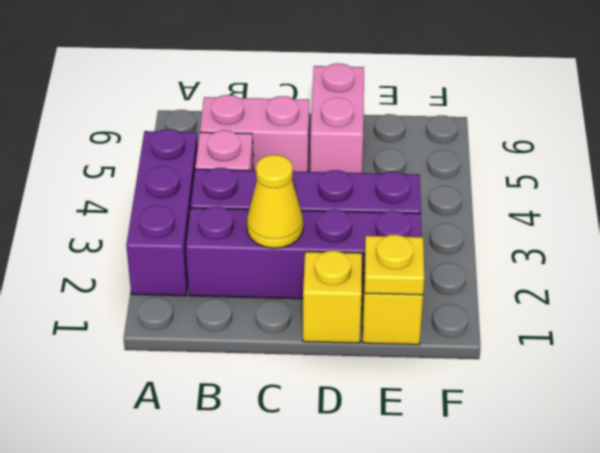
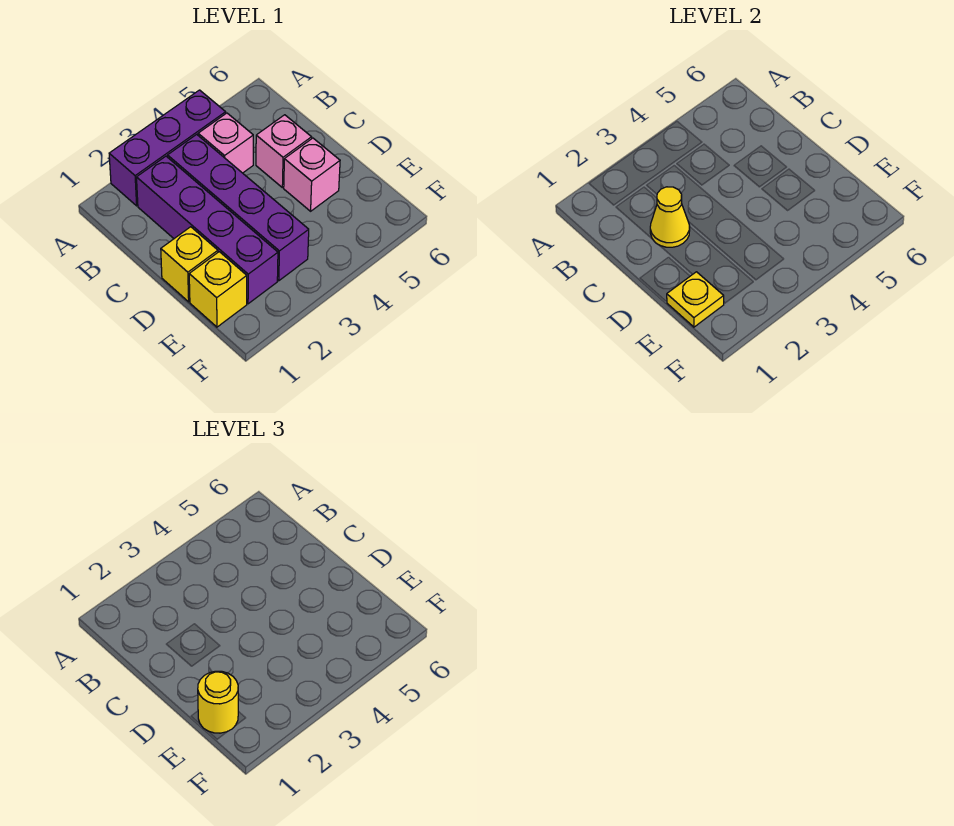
pink brick B5:C5 level 1 -> pink brick C5 level 1
pink brick D5:D6 level 1 -> pink brick D5 level 1
none -> yellow round brick E1 level 3

